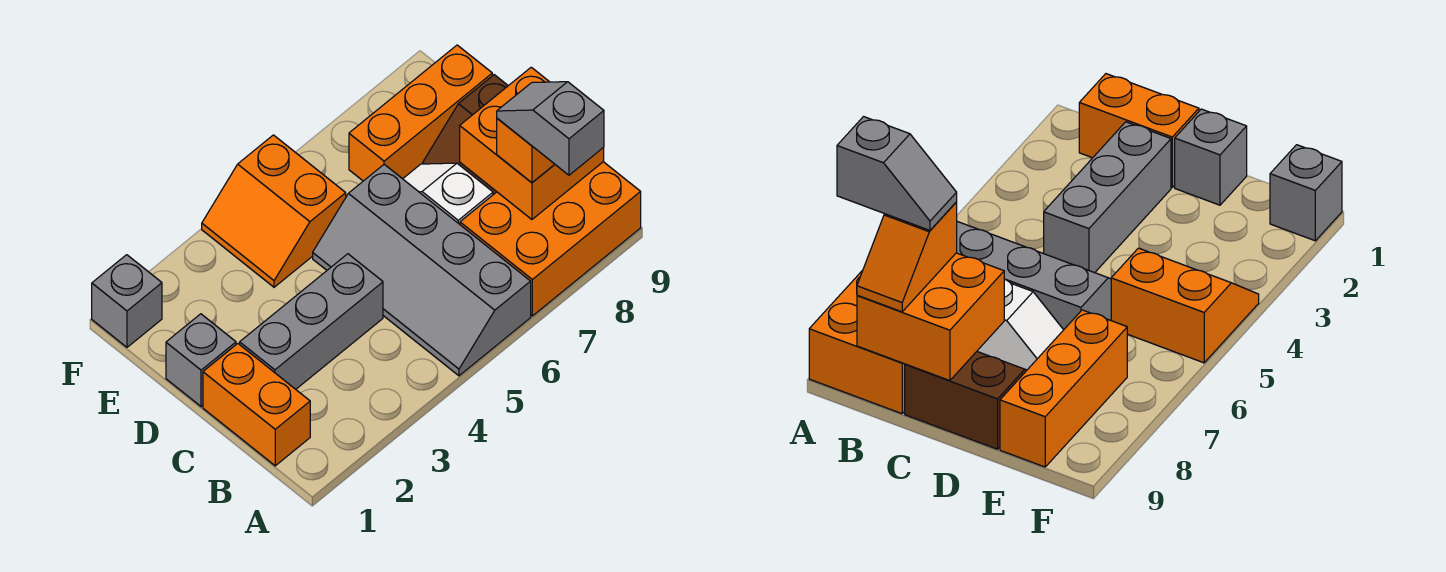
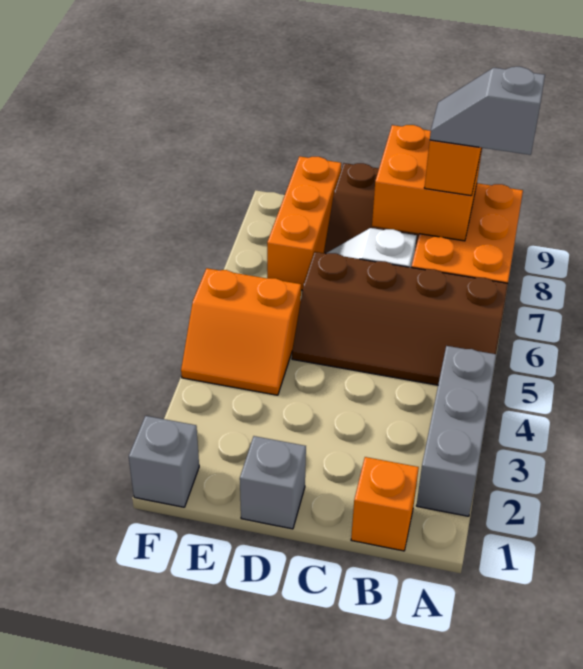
grey slope A5:D6 level 1 top 6 -> brown slope A5:D6 level 1 top 6
orange brick B1:C1 level 1 -> orange brick B1 level 1
grey brick C2:C4 level 1 -> grey brick A2:A4 level 1

